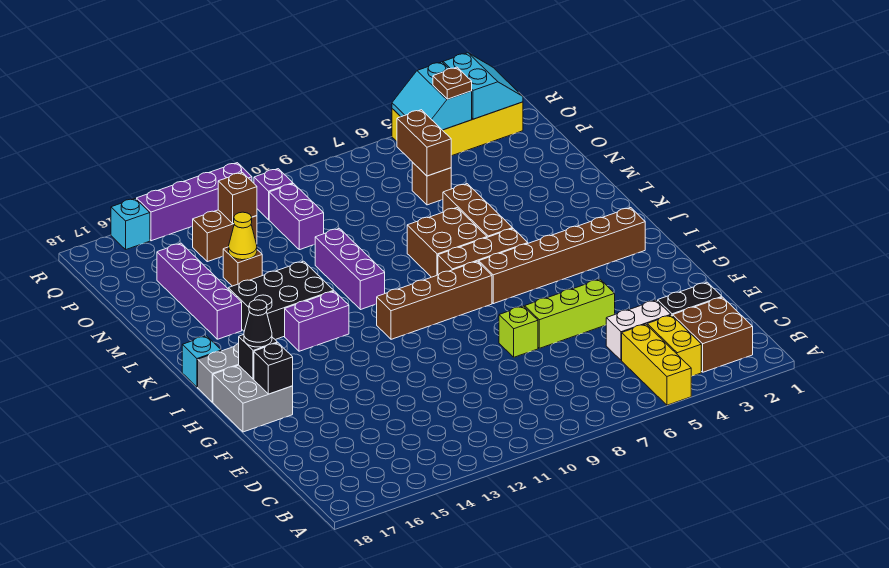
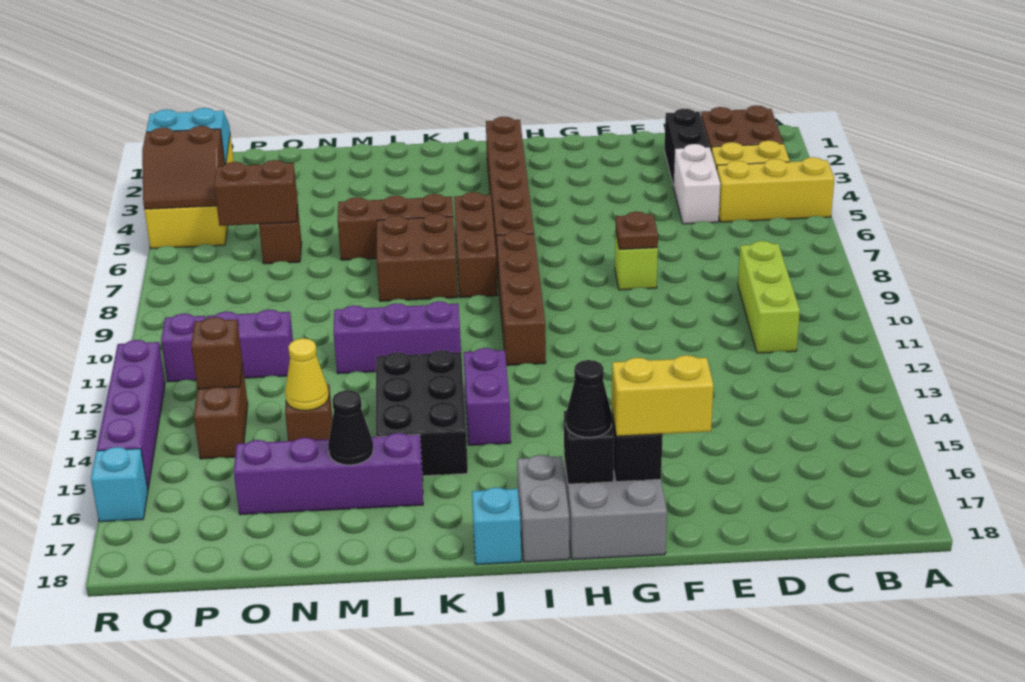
lime brick F5:F7 level 1 -> lime brick C9:C11 level 1
none -> yellow brick F17:G17 level 3
none -> black cone M16 level 2
cyan slope Q4:R5 level 2 top 4 -> brown slope Q4:R5 level 2 top 4
brown plate Q4 level 3 -> brown plate F8 level 2

